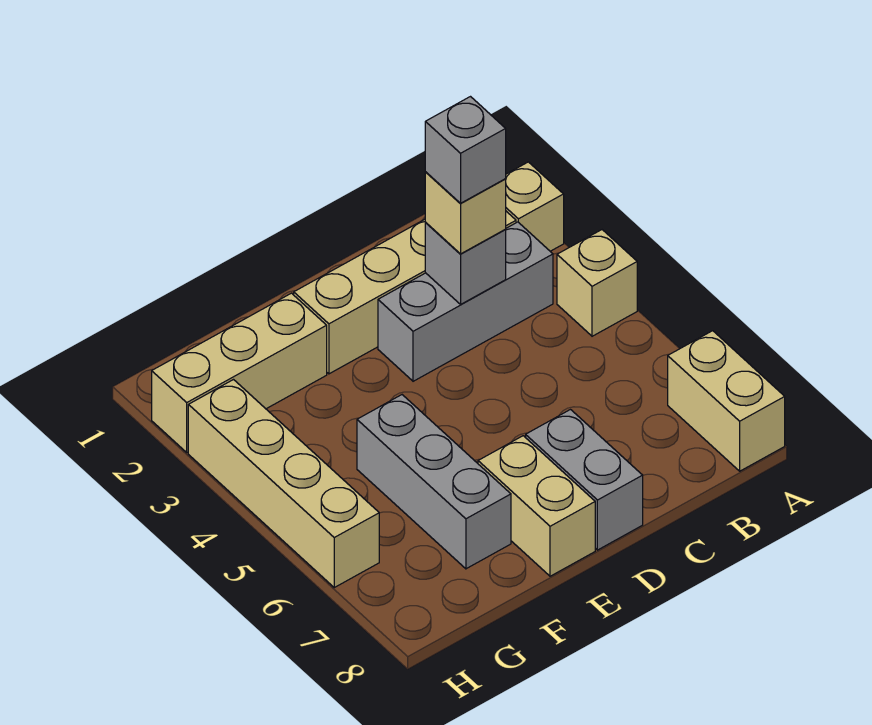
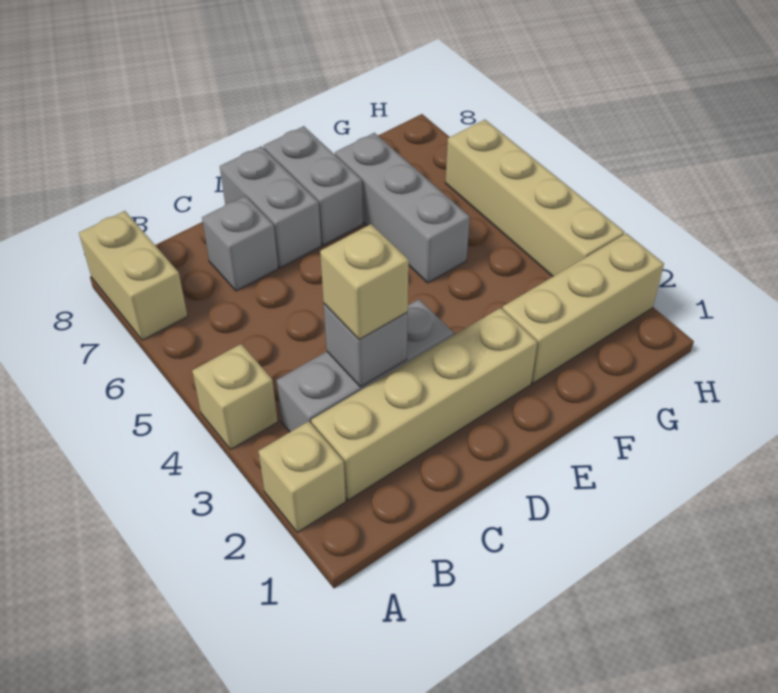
grey brick C3 level 4 -> grey brick C7 level 1
tan brick E7:E8 level 1 -> grey brick E7:E8 level 1

